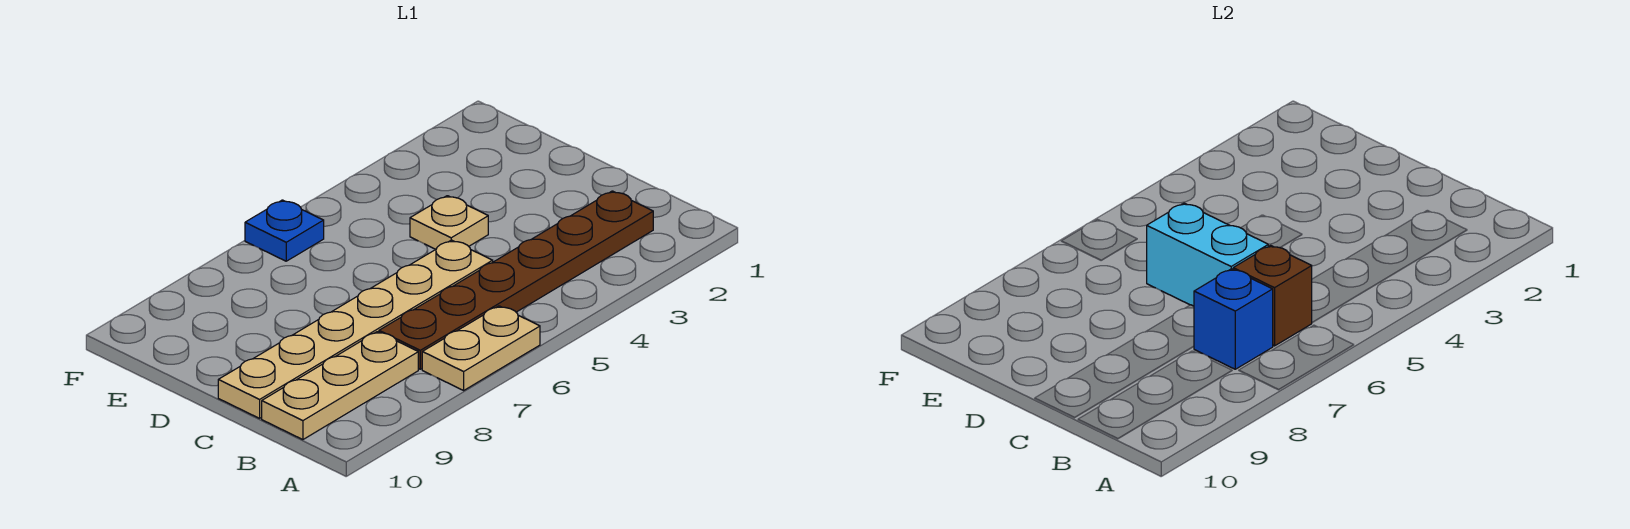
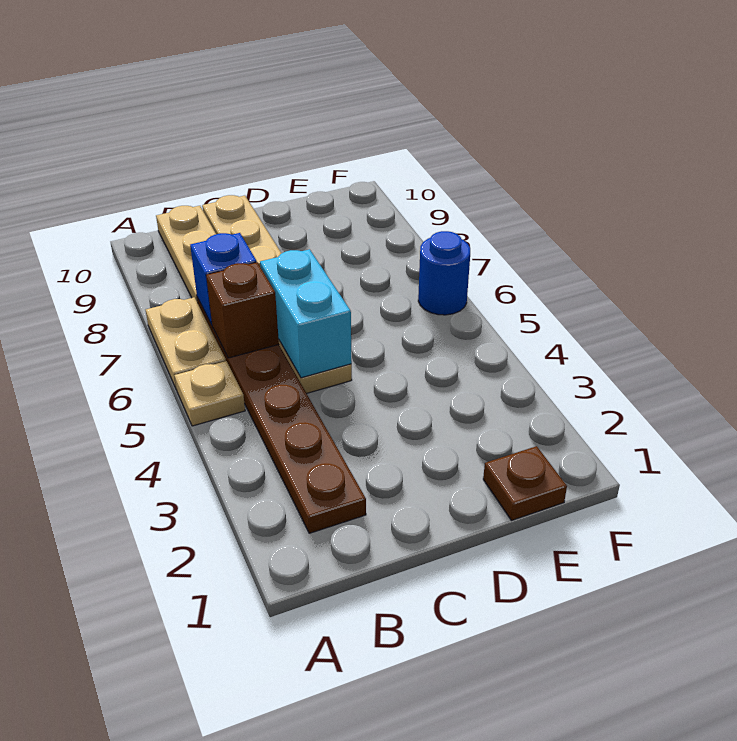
cyan brick C6:D6 level 2 -> cyan brick C5:C6 level 2
tan plate D4 level 1 -> tan plate A5 level 1
none -> brown plate E1 level 1
blue plate F6 level 1 -> blue round brick F6 level 1

